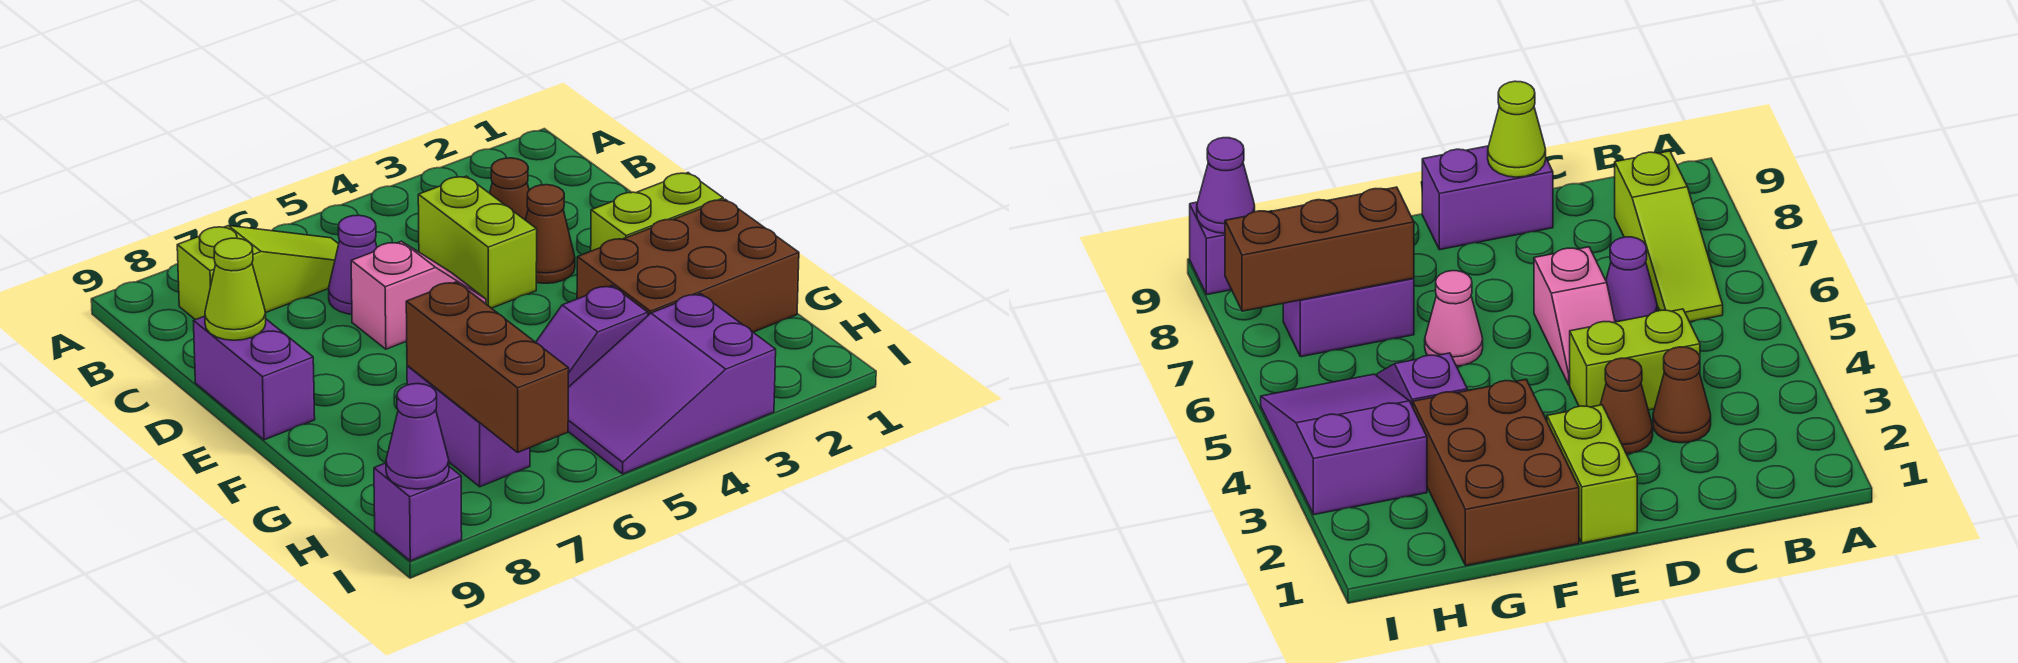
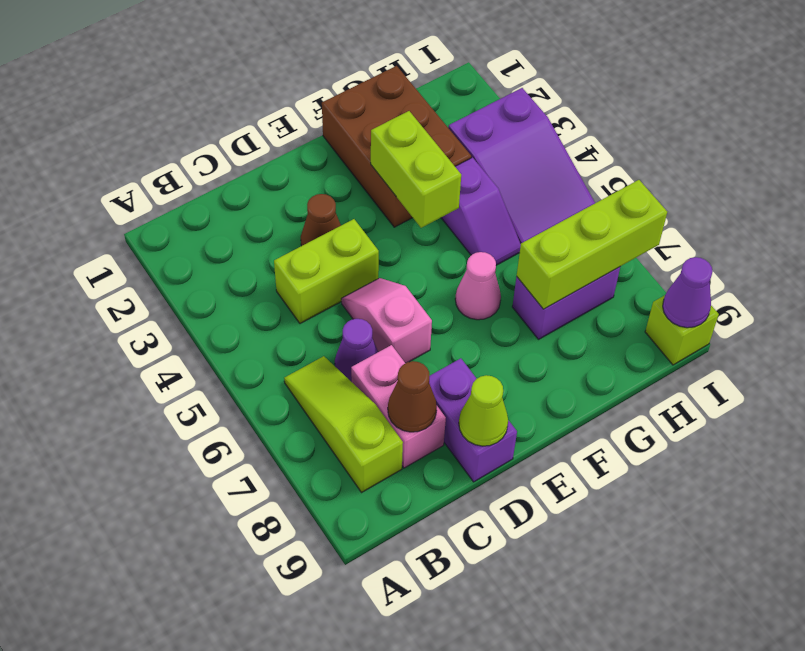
brown cone C3 level 1 -> brown cone C8 level 2
none -> pink brick C7:C8 level 1
purple brick D9:E9 level 1 -> purple brick D8:D9 level 1
lime brick E1:E2 level 1 -> lime brick F3:F4 level 2
brown brick G7:I7 level 2 -> lime brick G7:I7 level 2
purple brick I9 level 1 -> lime brick I9 level 1

